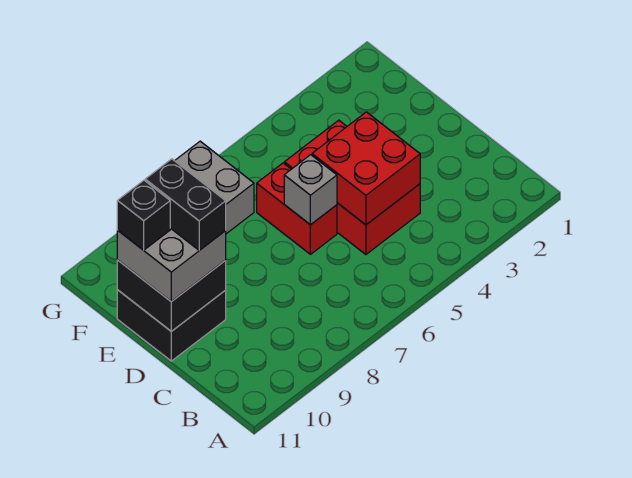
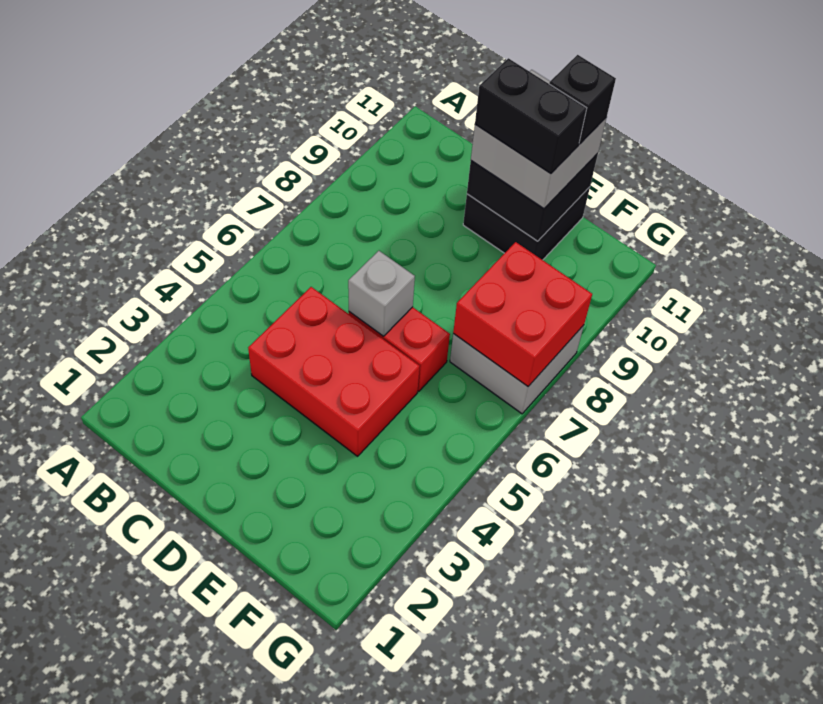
red brick C4:D5 level 2 -> red brick F7:G8 level 2

